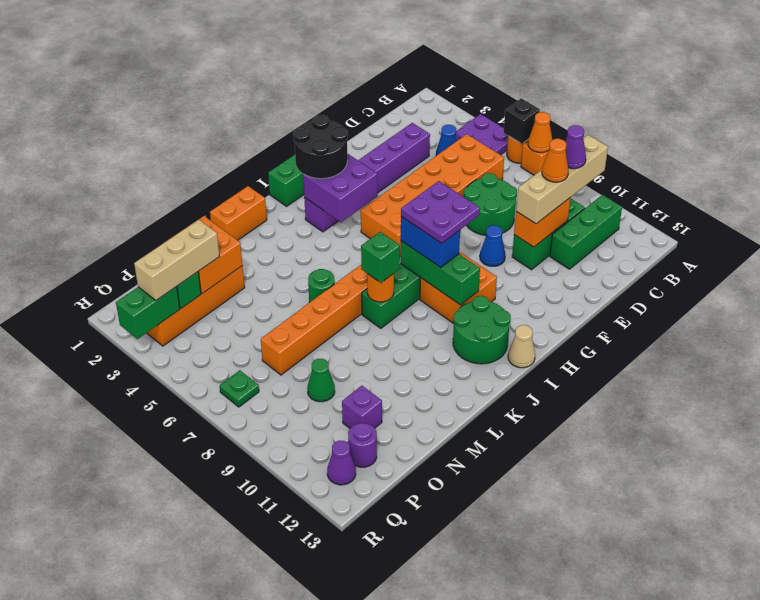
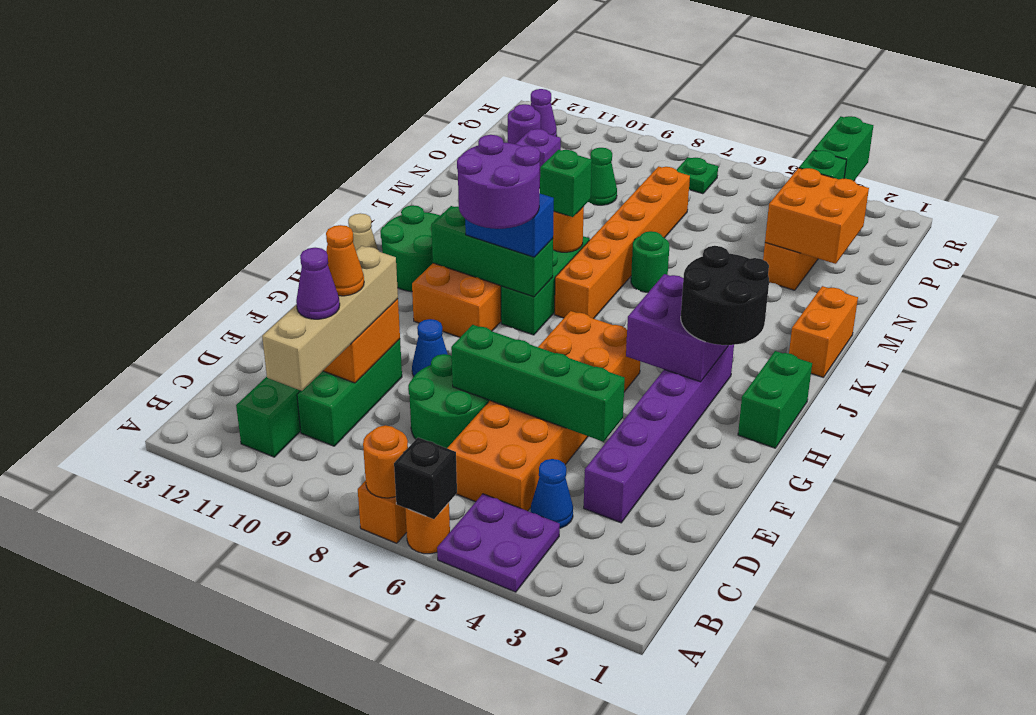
orange cone A7 level 2 -> orange round brick A7 level 2
none -> green brick E4:E7 level 2
purple plate H8:I9 level 4 -> purple round brick H8:I9 level 4
tan brick O3:Q3 level 3 -> none

